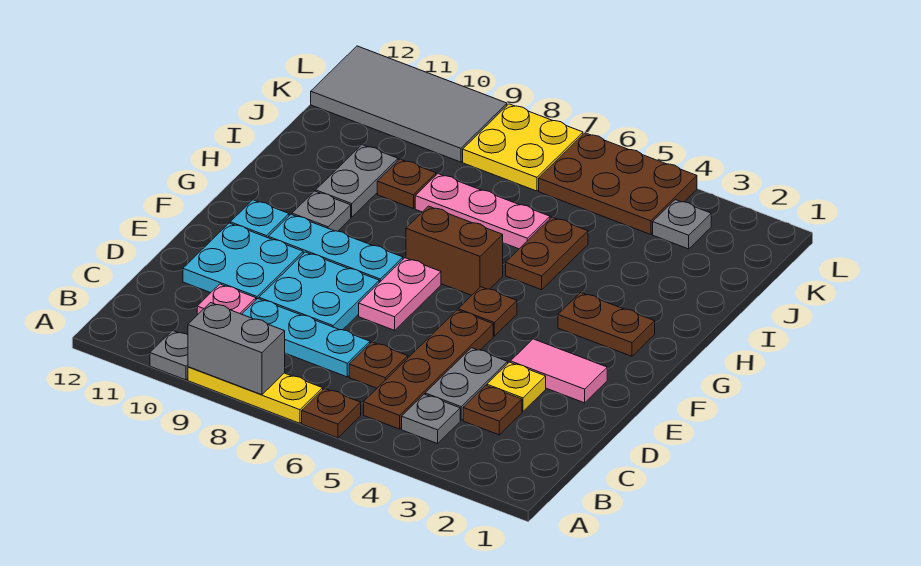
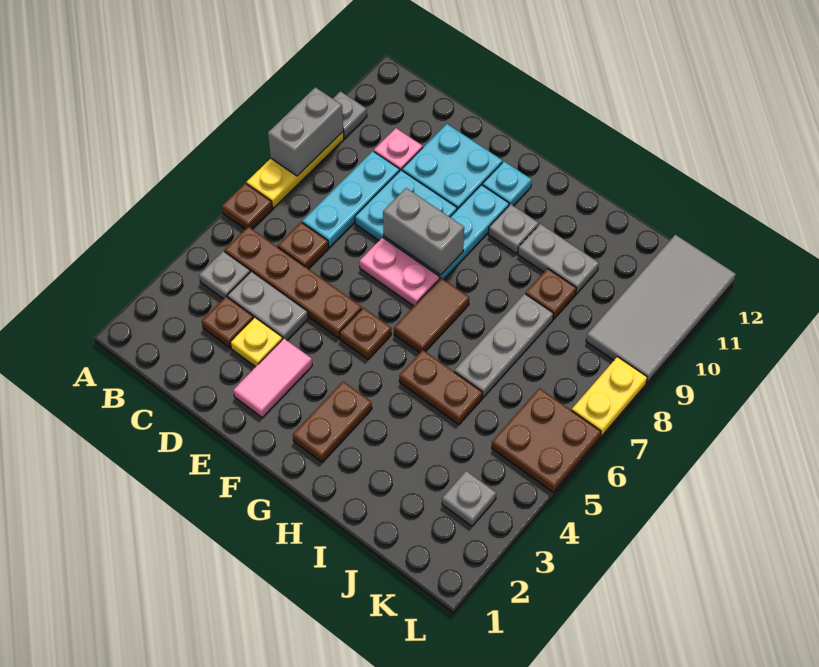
none -> grey brick E8:F8 level 2
brown brick G6:G7 level 1 -> brown tile G6:G7 level 1
pink plate I6:I8 level 1 -> grey plate I6:I8 level 1
brown plate K4:L6 level 1 -> brown plate K5:L6 level 1
yellow plate K7:L8 level 1 -> yellow plate L7:L8 level 1

